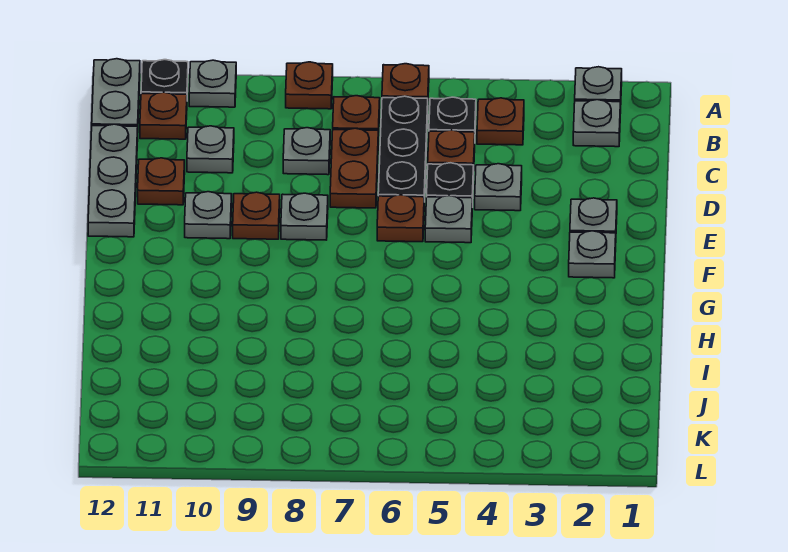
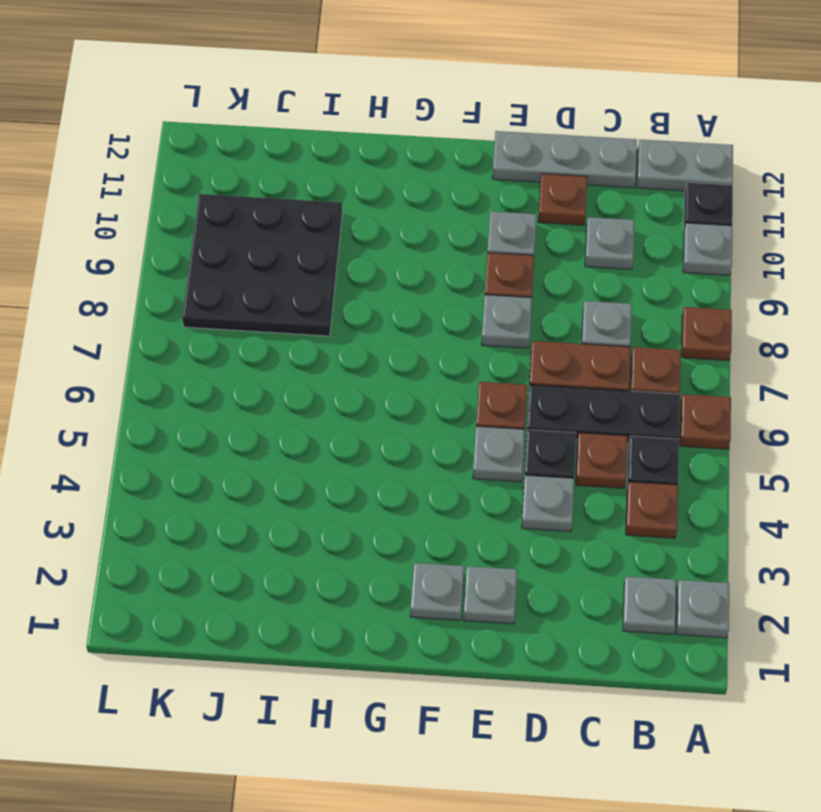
brown plate B11 level 1 -> none
none -> black plate I8:K10 level 1

